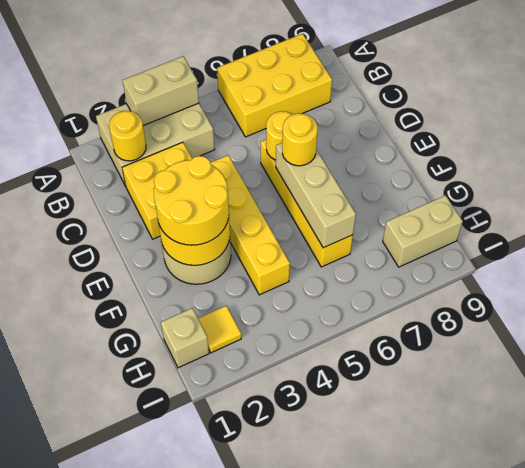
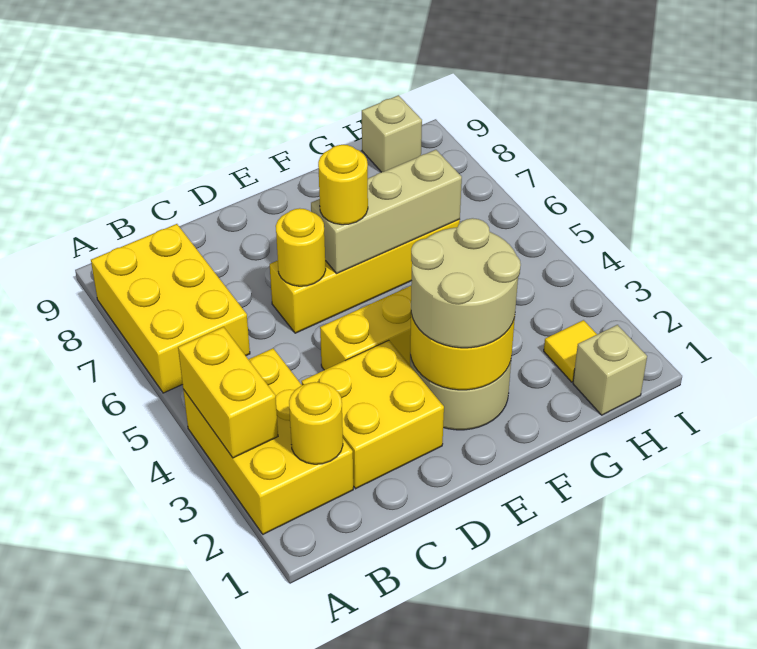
tan brick A2:B4 level 1 -> yellow brick A2:B4 level 1
tan brick A3:A4 level 2 -> yellow brick A3:A4 level 2
yellow round brick E2:F3 level 3 -> tan round brick E2:F3 level 3
tan brick H8:H9 level 1 -> tan brick H9 level 1

